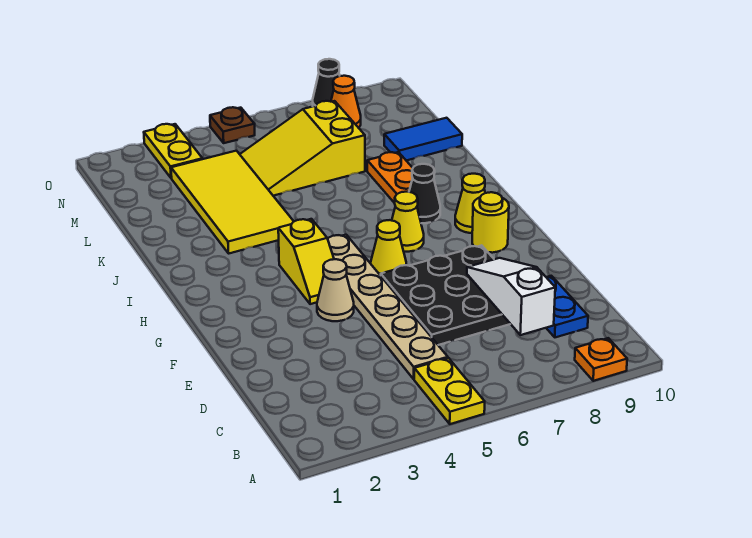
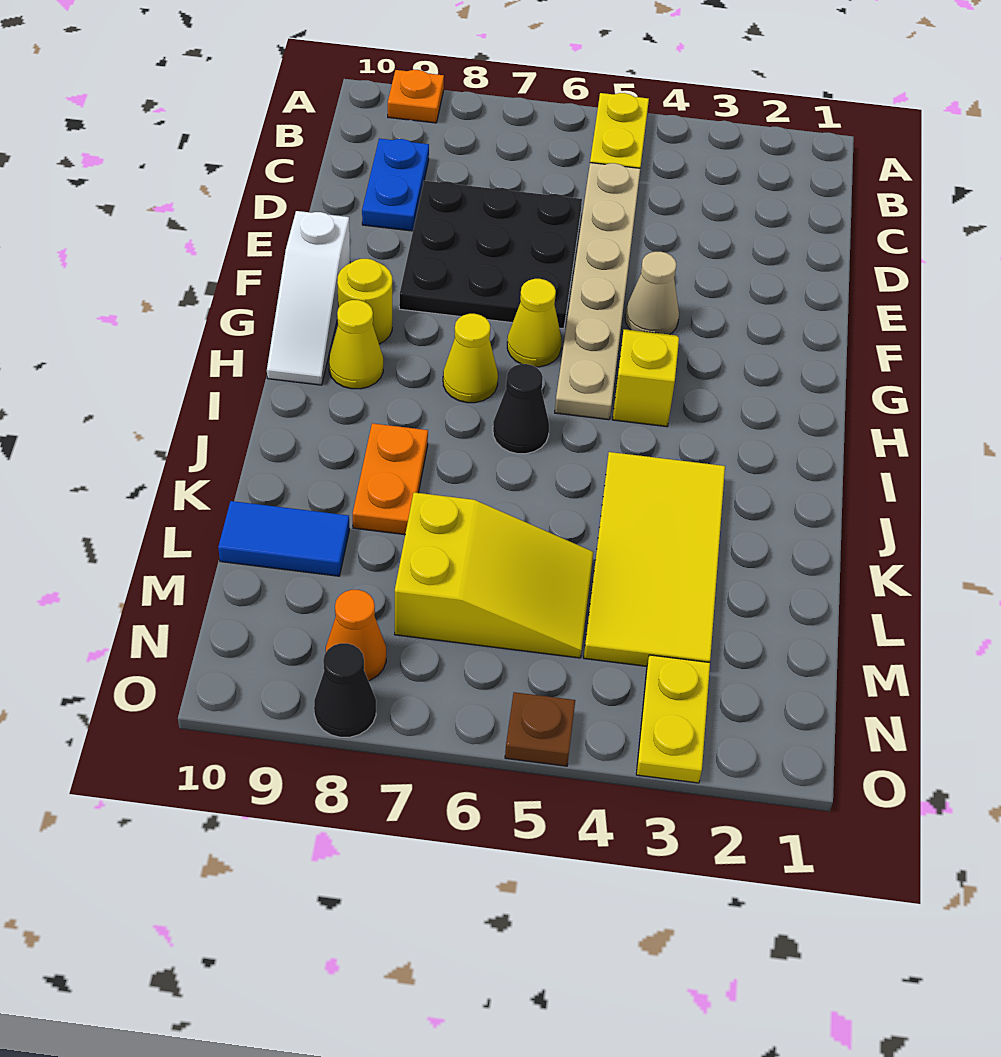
white slope C8:E8 level 2 top C -> white slope F10:H10 level 1 top F
black cone I8 level 1 -> black cone I6 level 1

